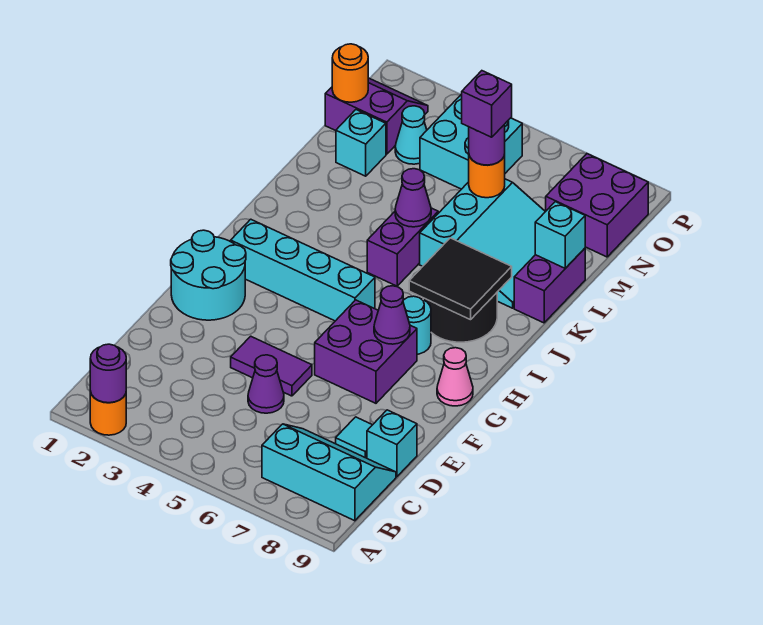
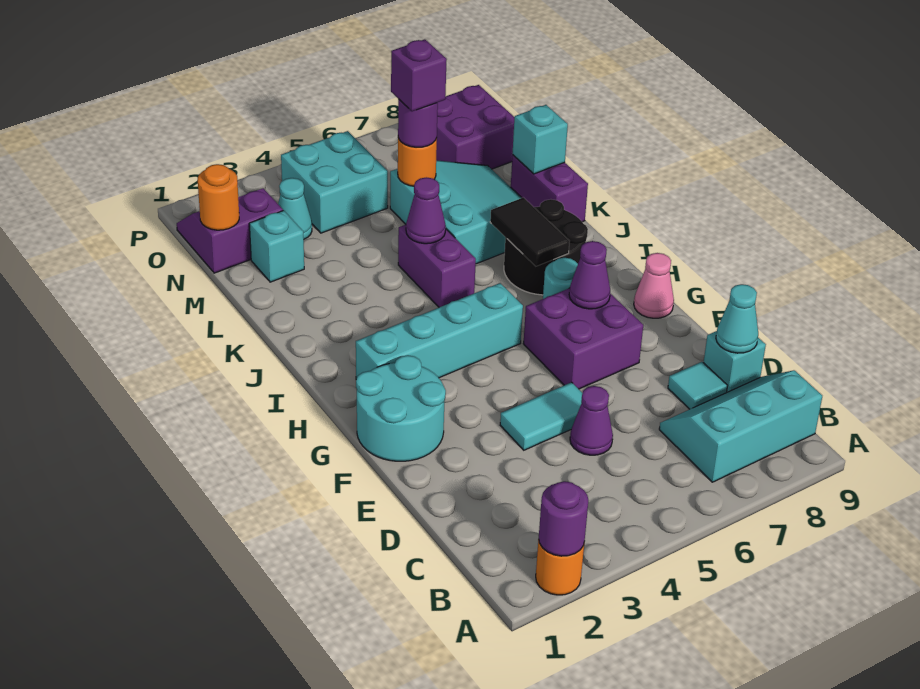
none -> cyan cone D9 level 2
purple tile E4:E5 level 1 -> cyan tile E4:E5 level 1
black tile I7:J8 level 2 -> black tile I7:J7 level 2

